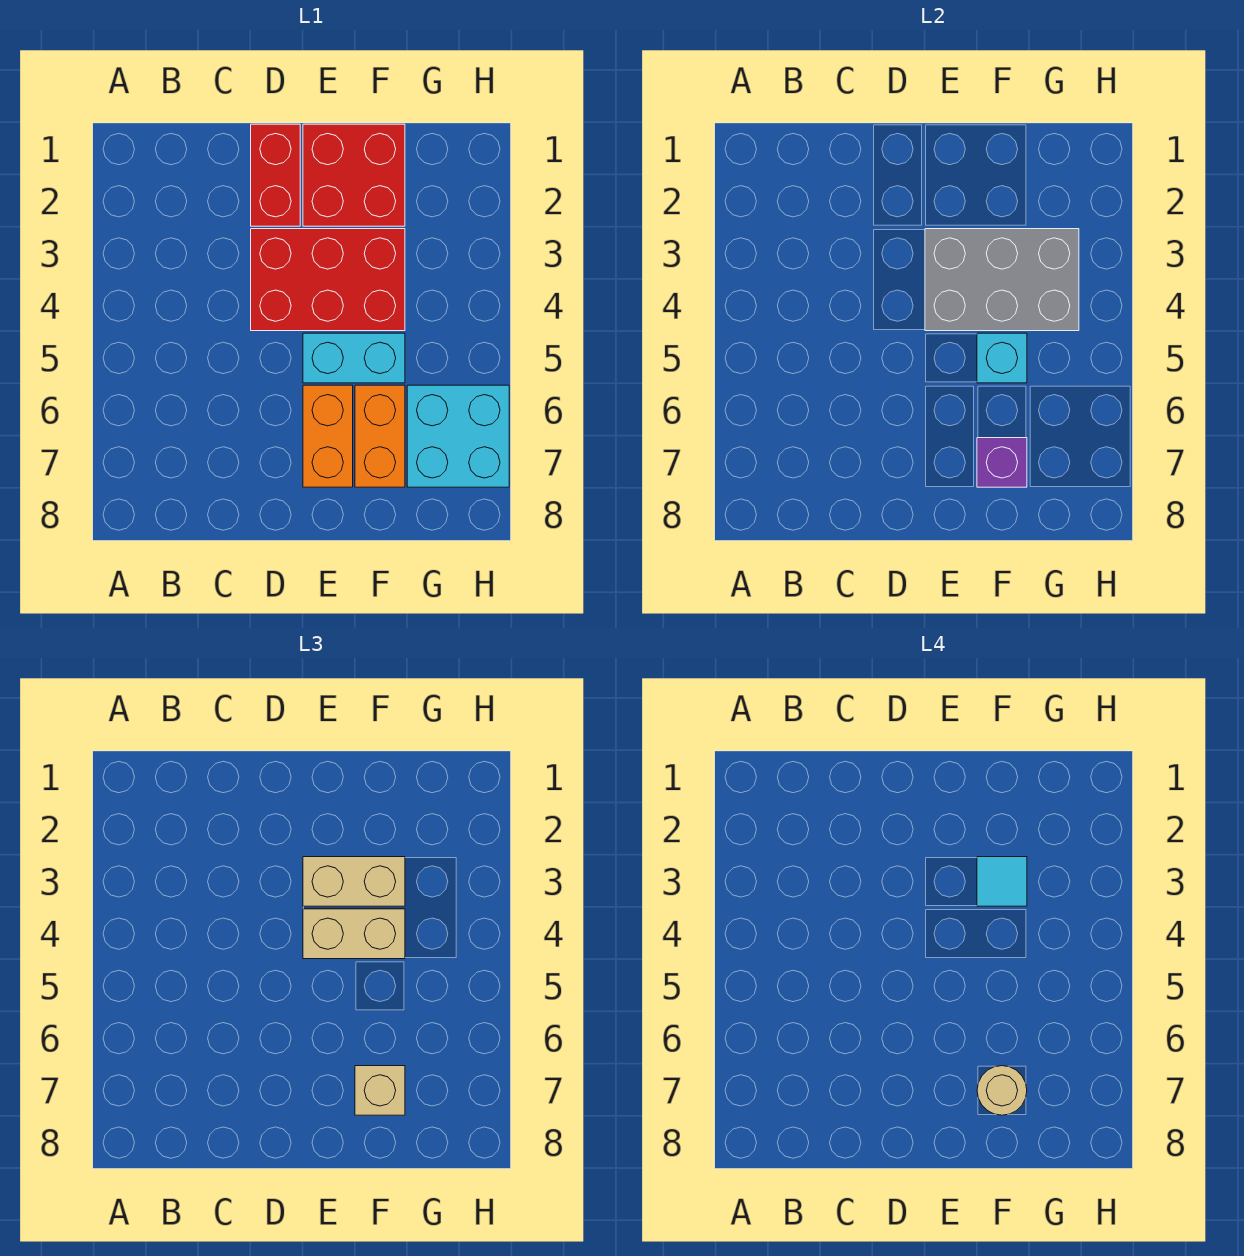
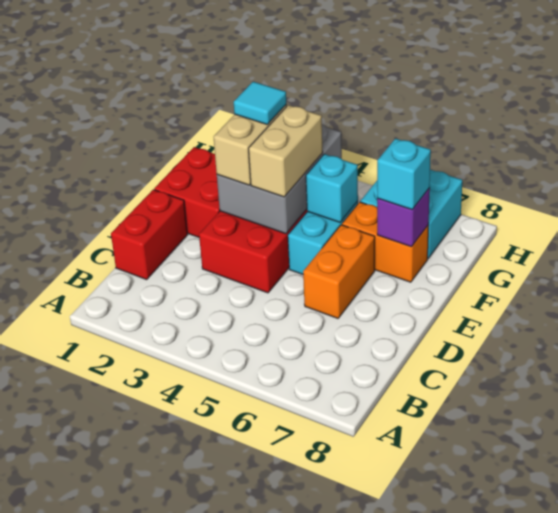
red brick D1:D2 level 1 -> red brick C1:D1 level 1
orange brick E6:E7 level 1 -> orange brick D6:E6 level 1
tan brick F7 level 3 -> cyan brick F7 level 3
tan round brick F7 level 4 -> none

